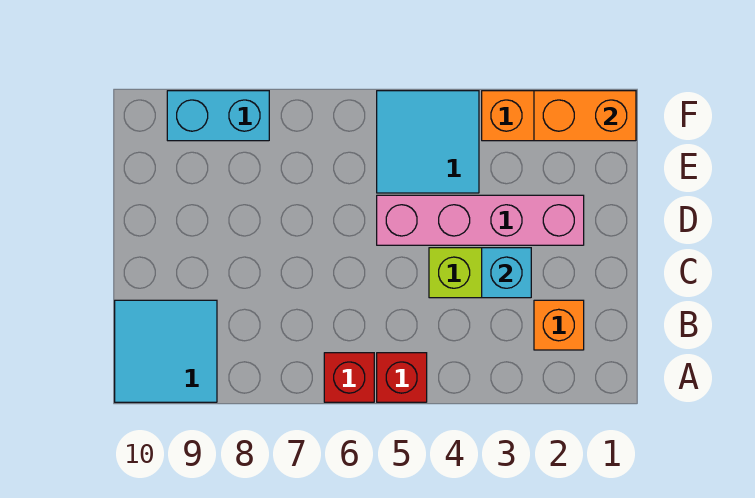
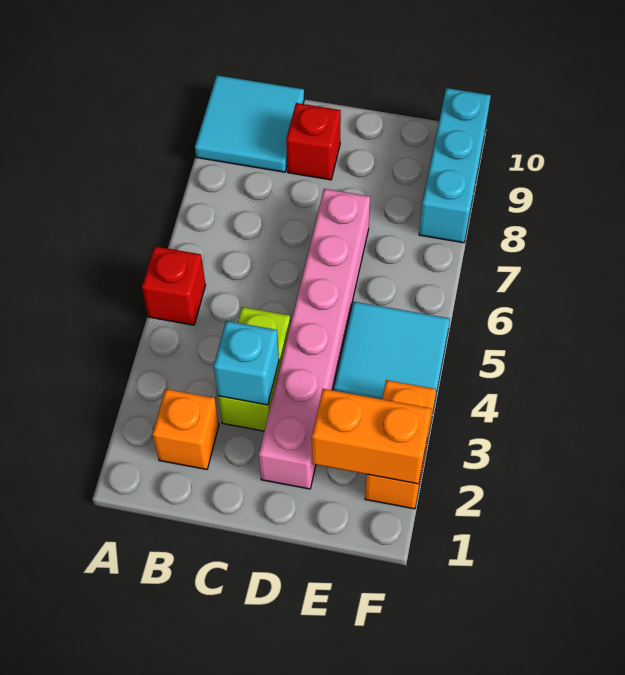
red brick A6 level 1 -> red brick C9 level 1
pink brick D2:D5 level 1 -> pink brick D2:D7 level 1
orange brick F1:F2 level 2 -> orange brick E2:F2 level 2
cyan brick F8:F9 level 1 -> cyan brick F8:F10 level 1

